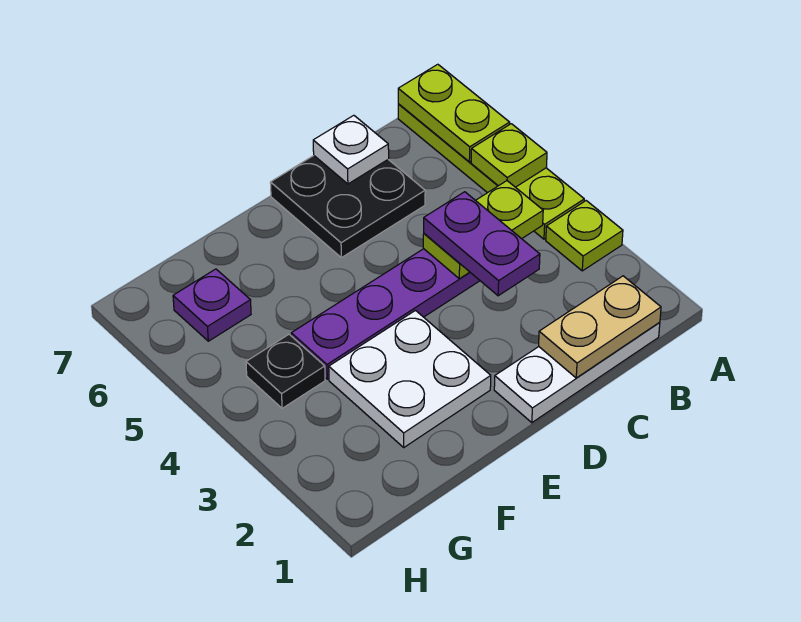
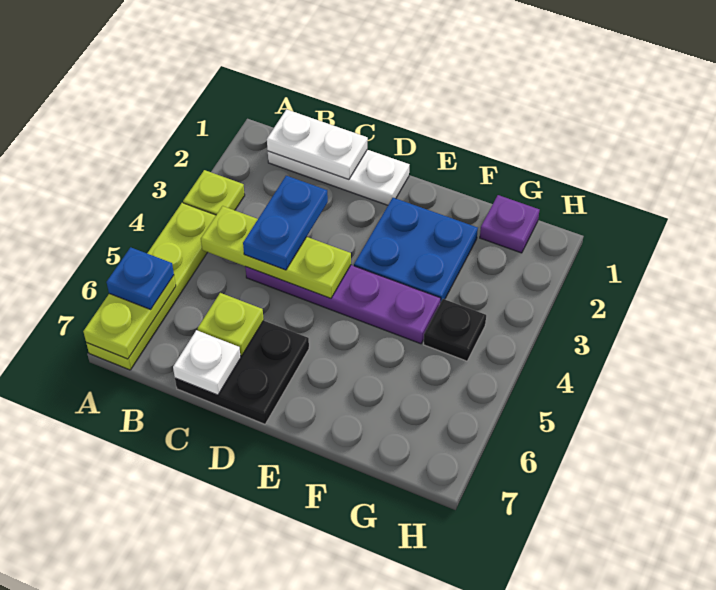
lime plate A5 level 2 -> lime plate C6 level 2
none -> blue plate A6 level 3
tan plate B1:C1 level 2 -> white plate B1:C1 level 2
lime plate B4:C4 level 2 -> lime plate B4:D4 level 2
purple plate C3:C4 level 3 -> blue plate C3:C4 level 3
white plate E2:F3 level 1 -> blue plate E2:F3 level 1
purple plate G6 level 1 -> purple plate G1 level 1

